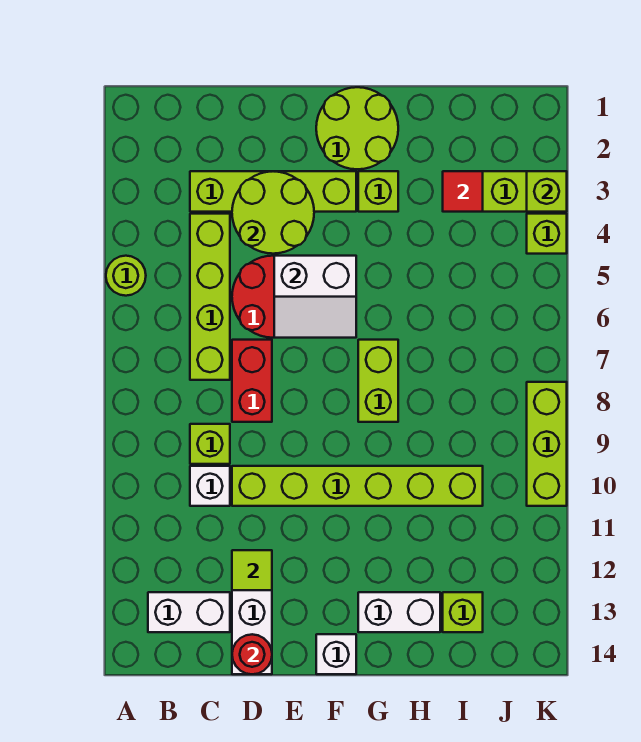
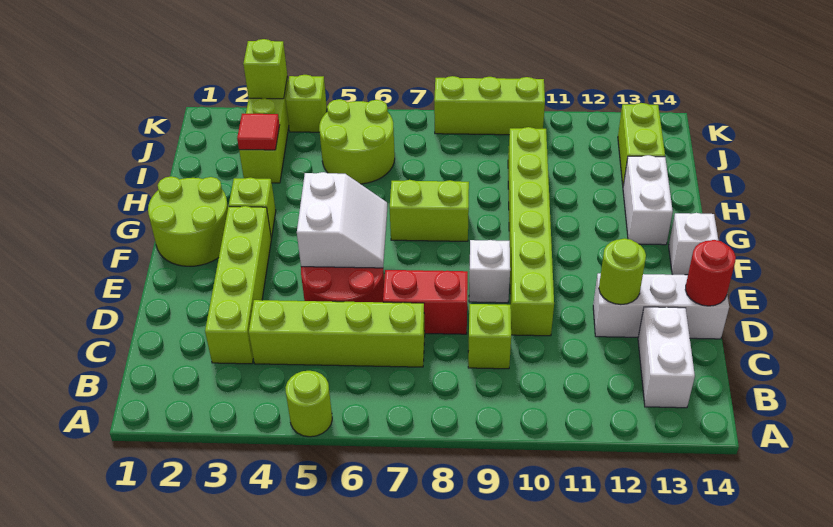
white brick C10 level 1 -> white brick E9 level 1
lime round brick D3:E4 level 2 -> lime round brick I5:J6 level 1
lime tile D12 level 2 -> lime round brick D12 level 2
lime brick I13 level 1 -> lime brick I13:J13 level 1

